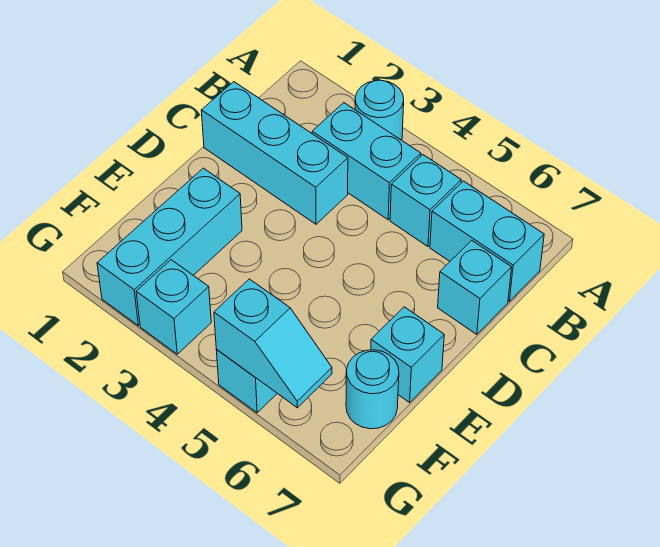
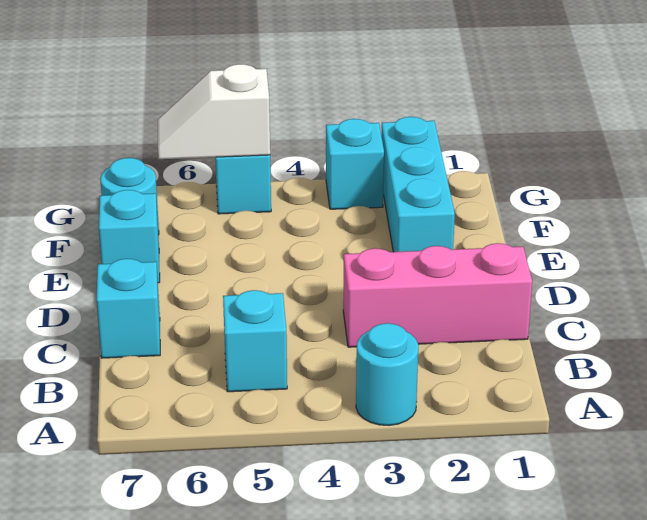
cyan brick B3:B4 level 1 -> none
cyan brick B6:B7 level 1 -> none
cyan brick C1:C3 level 1 -> pink brick C1:C3 level 1
cyan slope G5:G6 level 2 top 5 -> white slope G5:G6 level 2 top 5

